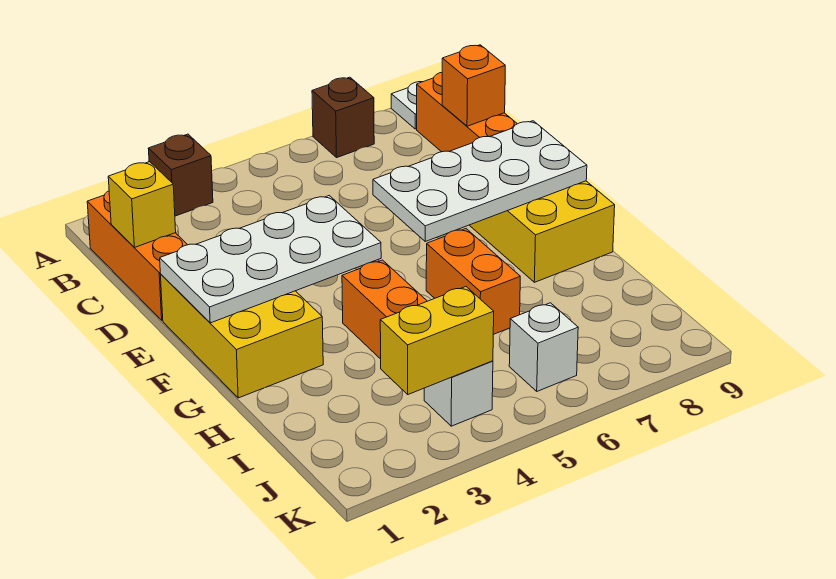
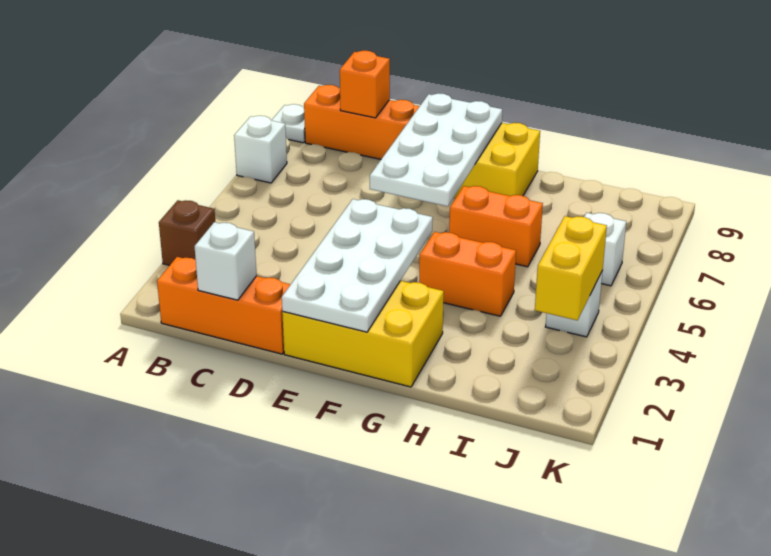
brown brick A7 level 1 -> white brick A7 level 1
yellow brick C1 level 2 -> white brick C1 level 2

